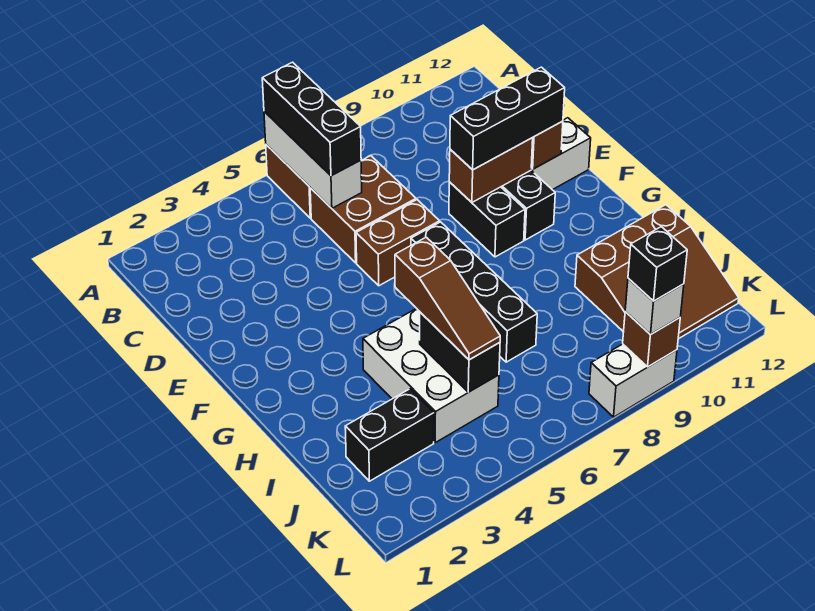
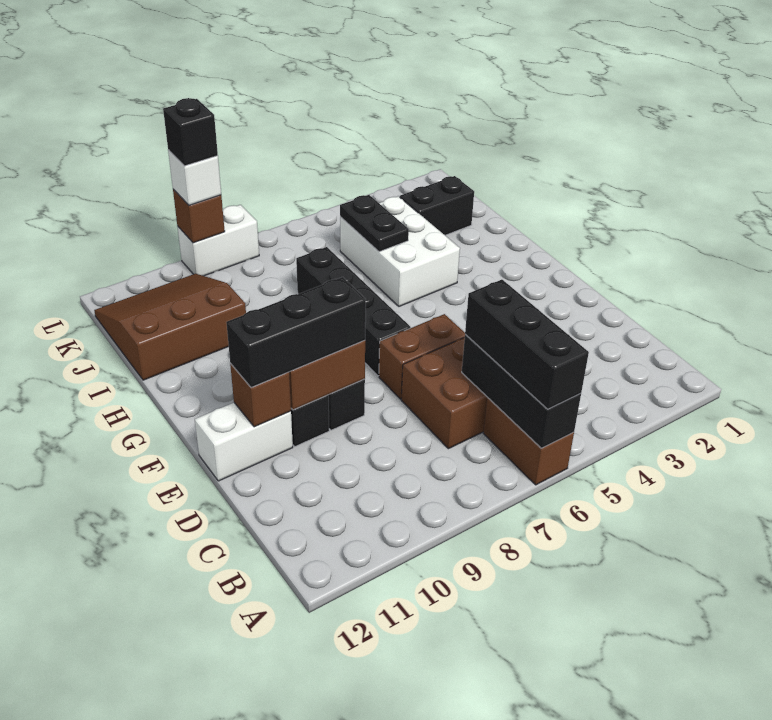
white brick A6:C6 level 2 -> black brick A6:C6 level 2
brown slope H5:J5 level 3 top H -> none
black brick I5:J5 level 2 -> black plate I5:J5 level 2

